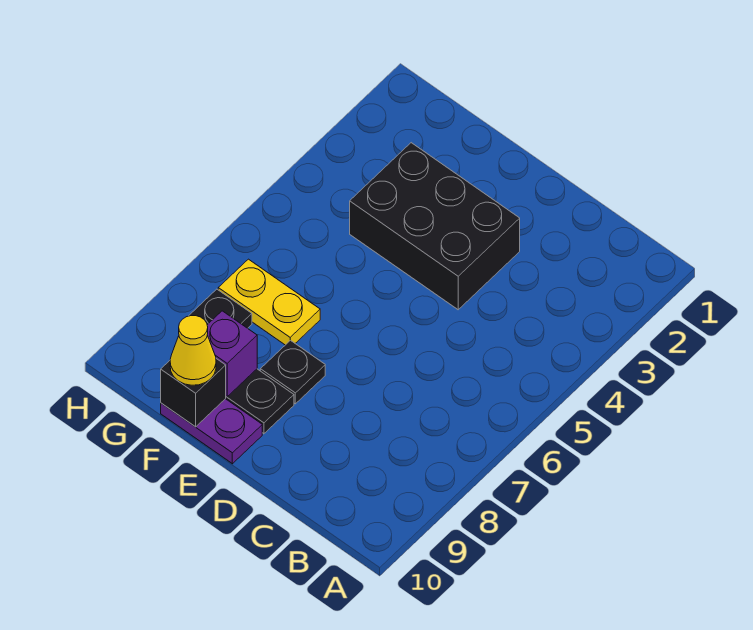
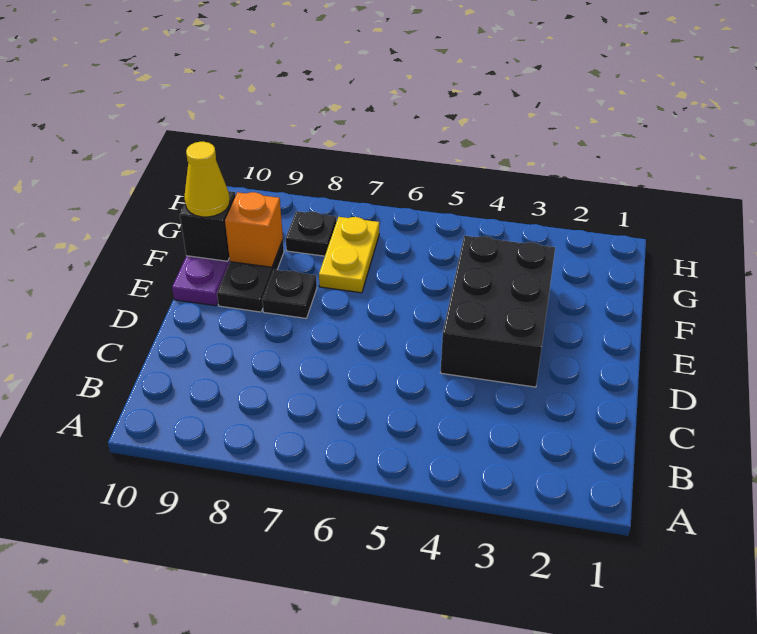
purple brick F9 level 2 -> orange brick F9 level 2

